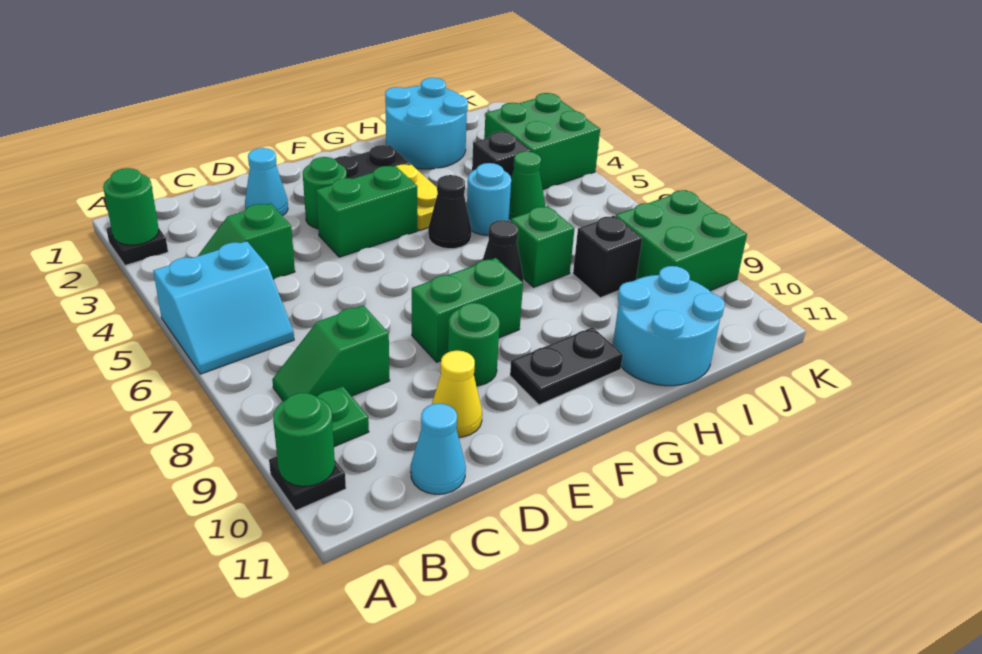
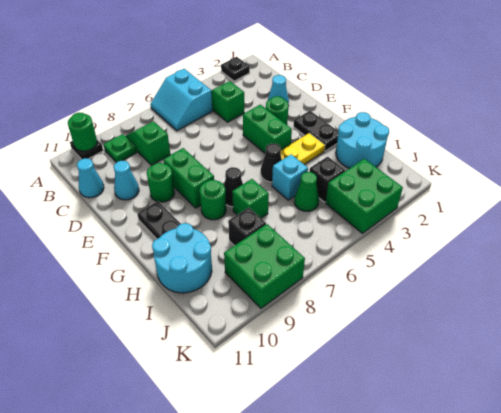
green round brick A2 level 2 -> green round brick G8 level 1
yellow cone D10 level 1 -> cyan cone D10 level 1
cyan round brick H5 level 1 -> cyan brick H5 level 1

